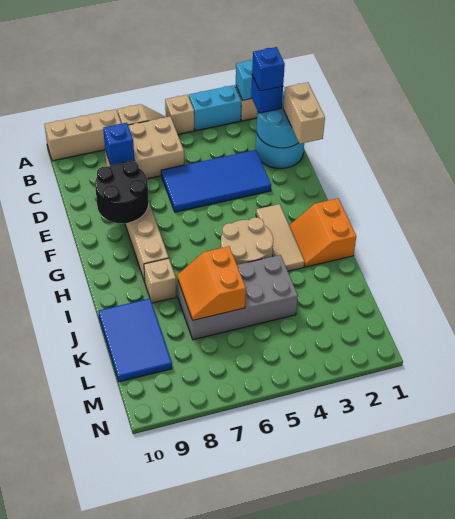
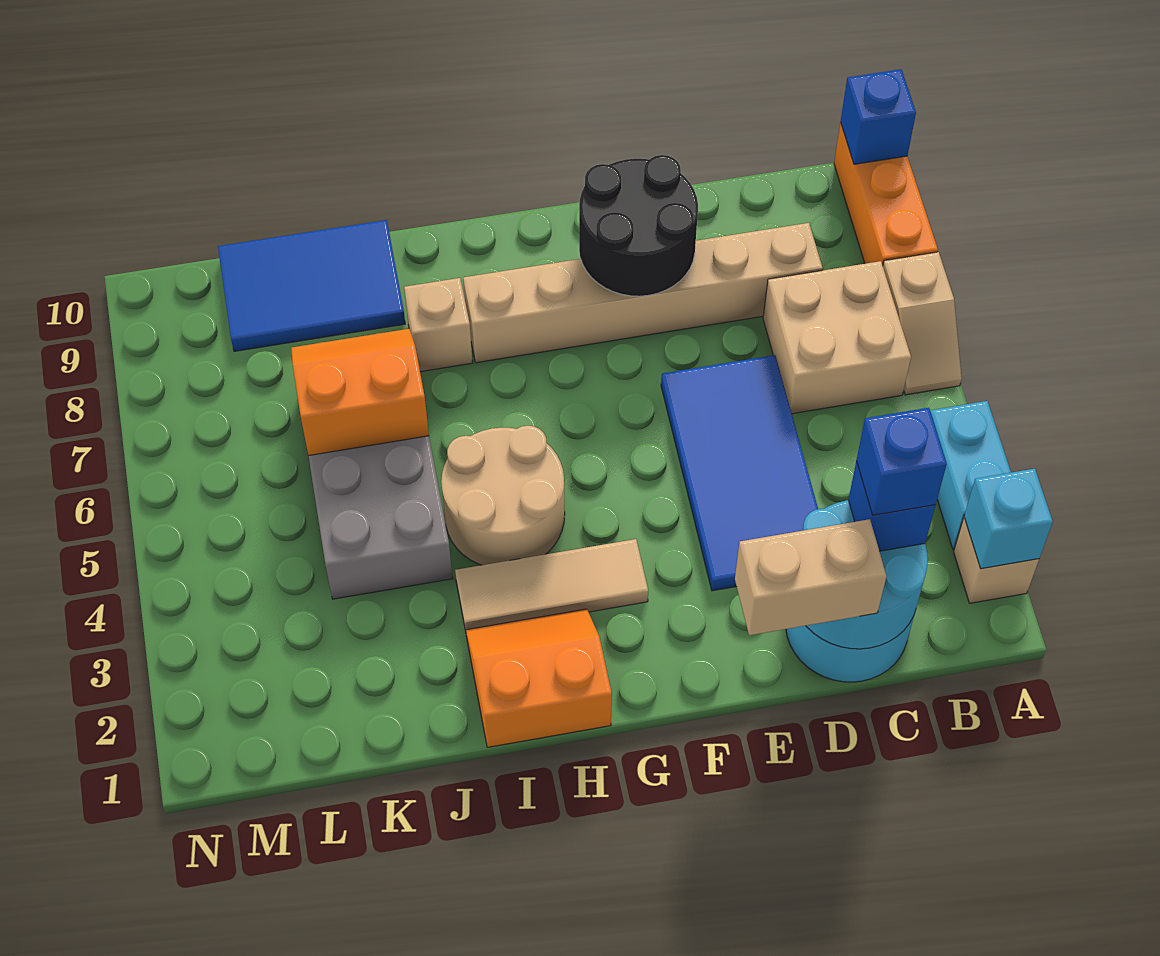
tan brick A5 level 1 -> none
tan brick A8:A10 level 1 -> orange brick A8:A10 level 1
blue brick C8 level 2 -> blue brick A10 level 2

